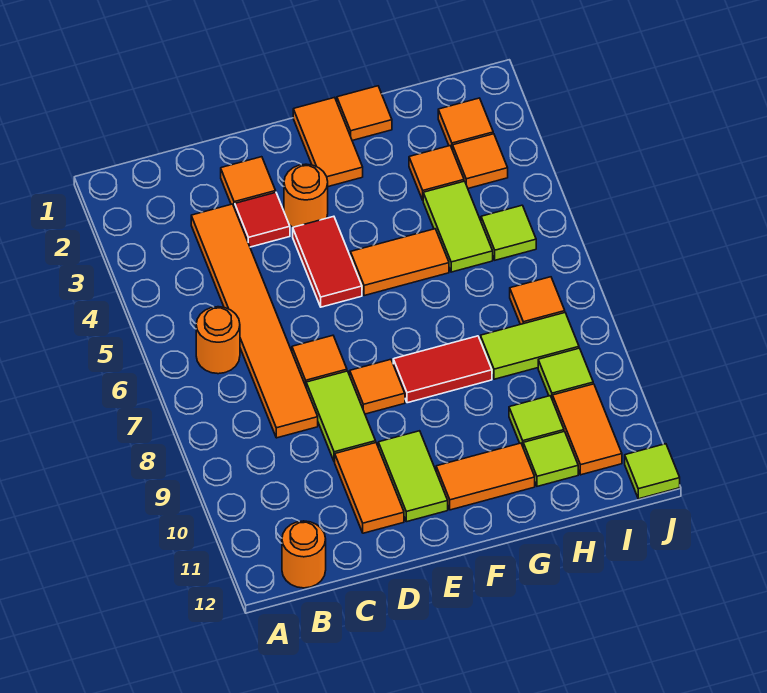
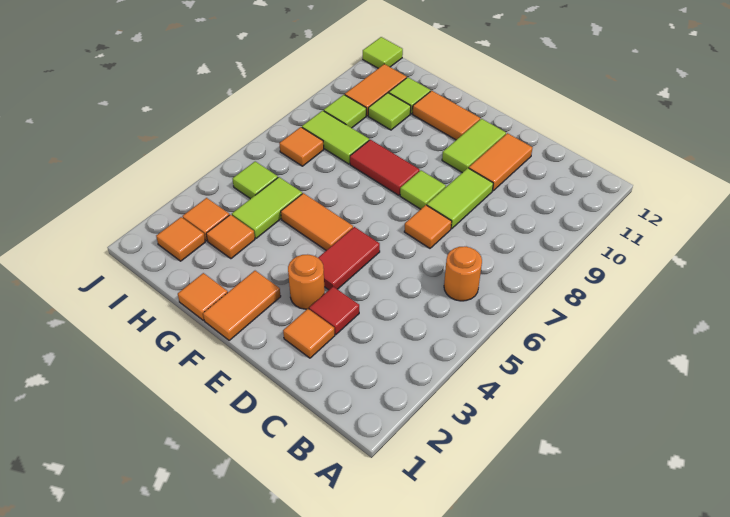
orange round brick B12 level 1 -> none
orange tile C3:C8 level 1 -> none
orange tile E8 level 1 -> lime tile E8 level 1

